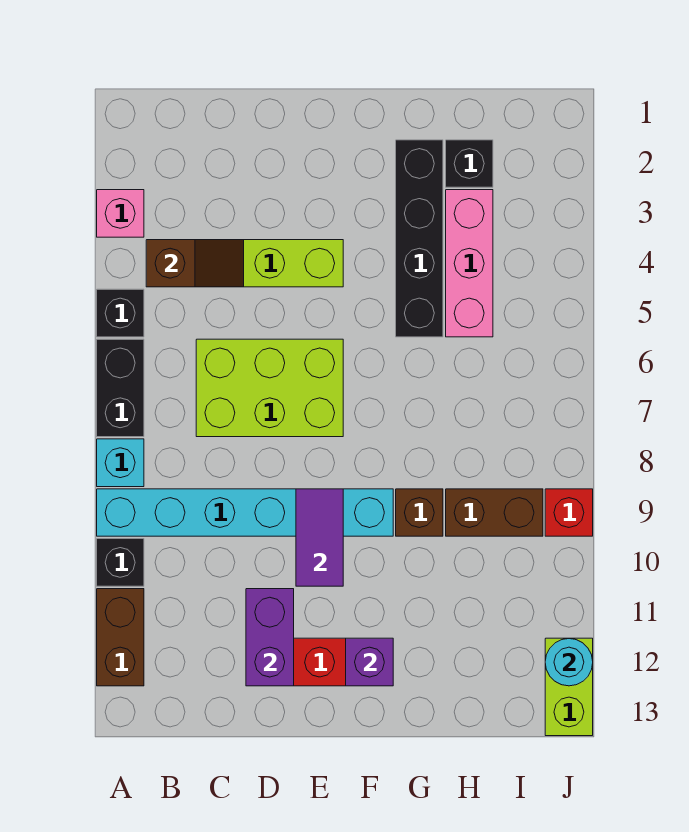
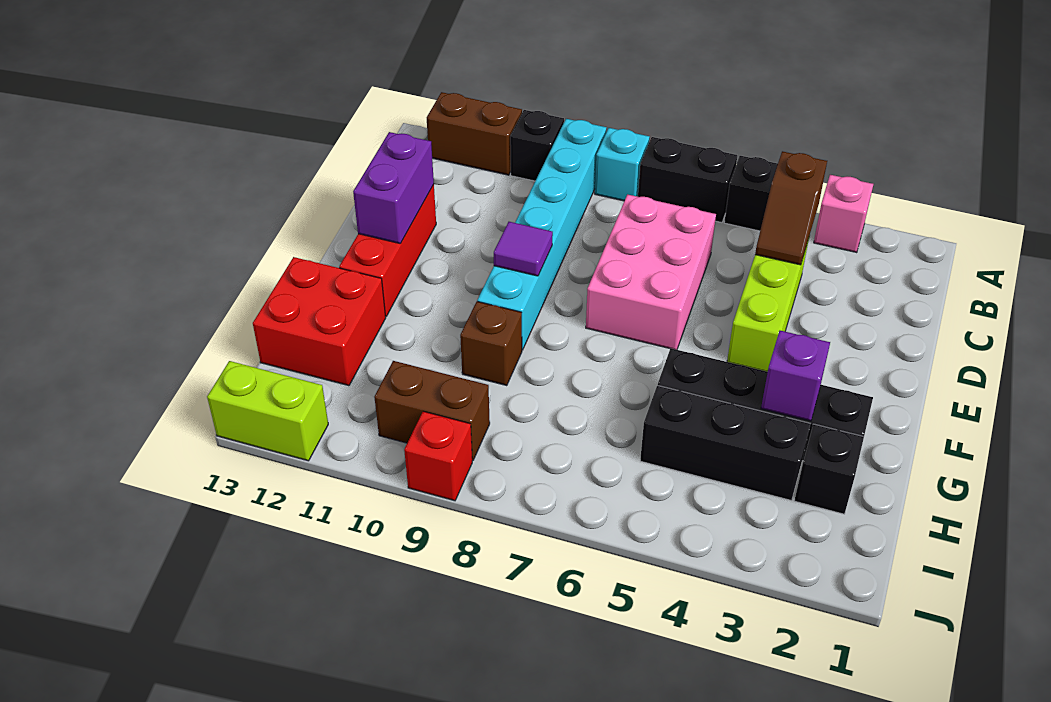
lime brick C6:E7 level 1 -> pink brick C6:E7 level 1
purple brick D11:D12 level 2 -> purple brick D12:E12 level 2
purple tile E9:E10 level 2 -> purple tile E9 level 2
purple brick F12 level 2 -> purple brick G3 level 2
none -> red brick G12:H13 level 1
pink brick H3:H5 level 1 -> black brick H3:H5 level 1
brown brick H9:I9 level 1 -> brown brick I9:I10 level 1
cyan round brick J12 level 2 -> none

